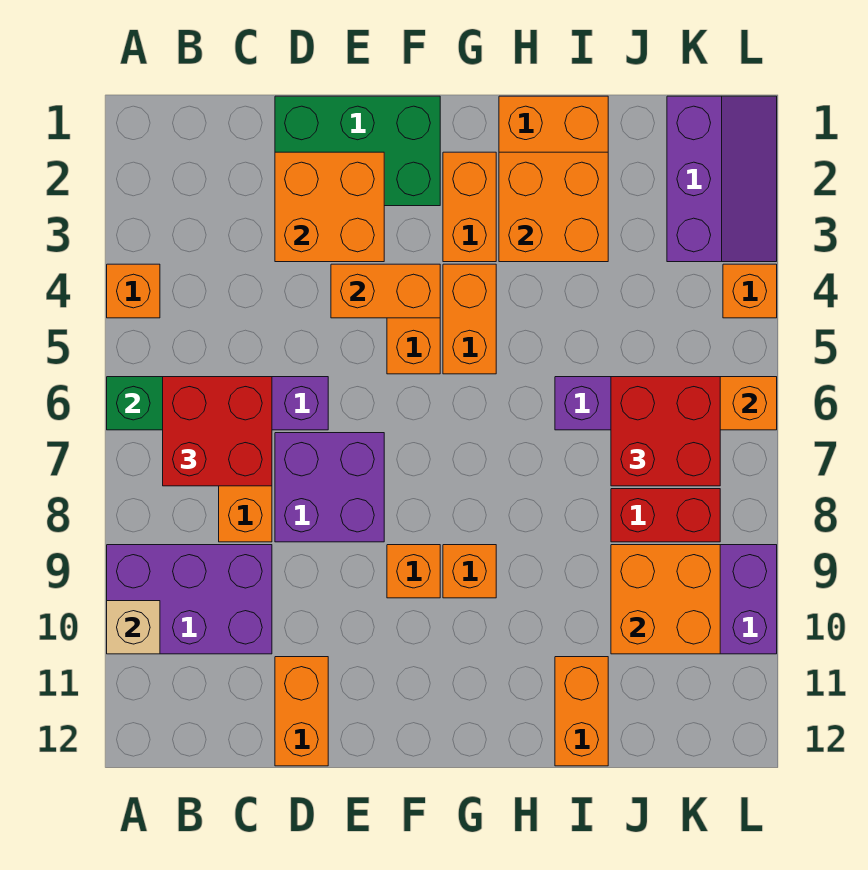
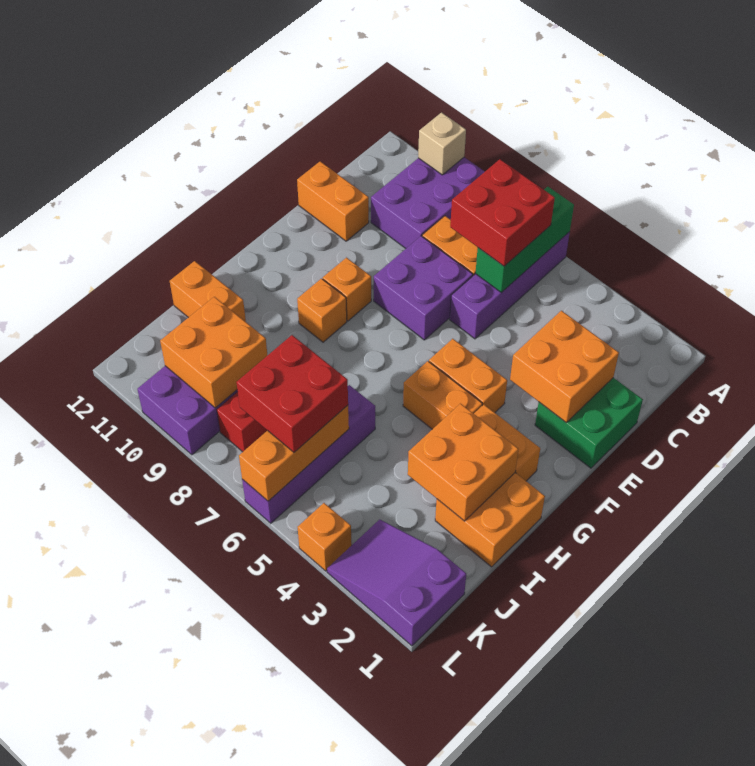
orange brick A4 level 1 -> none
green brick D1:F2 level 1 -> green brick D1:E2 level 1
orange brick E4:F4 level 2 -> none
purple slope K1:L3 level 1 top K -> purple slope K1:L3 level 1 top 1

